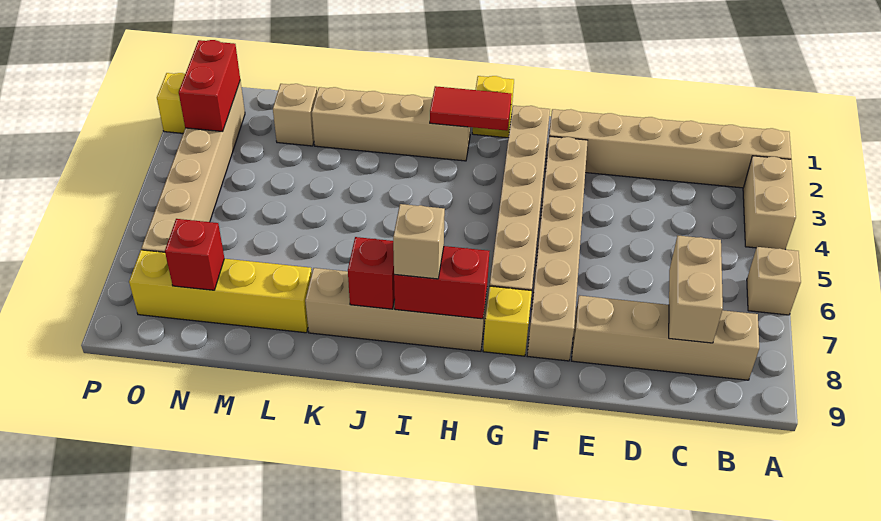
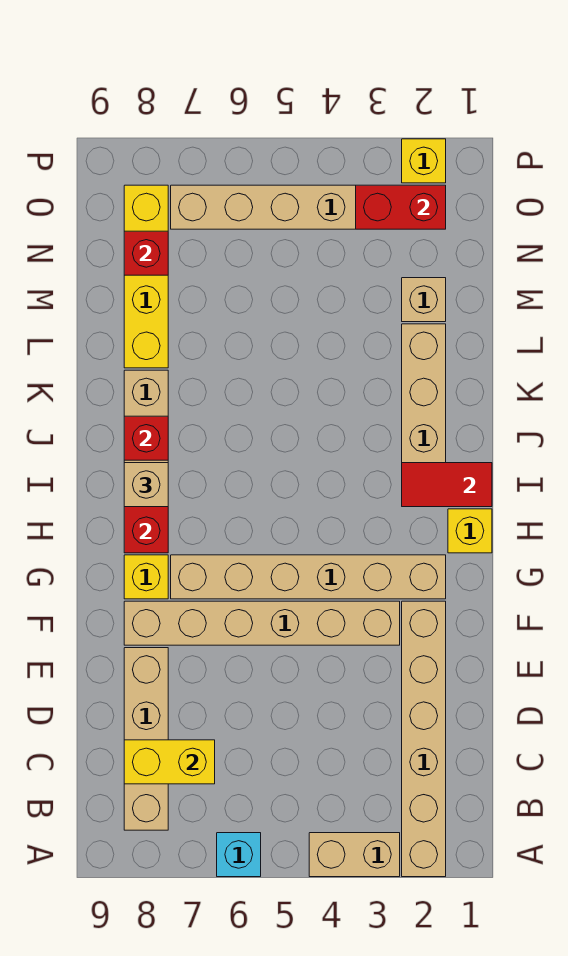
tan brick A6 level 1 -> cyan brick A6 level 1
tan brick C7:C8 level 2 -> yellow brick C7:C8 level 2
red tile H2:I2 level 2 -> red tile I1:I2 level 2

